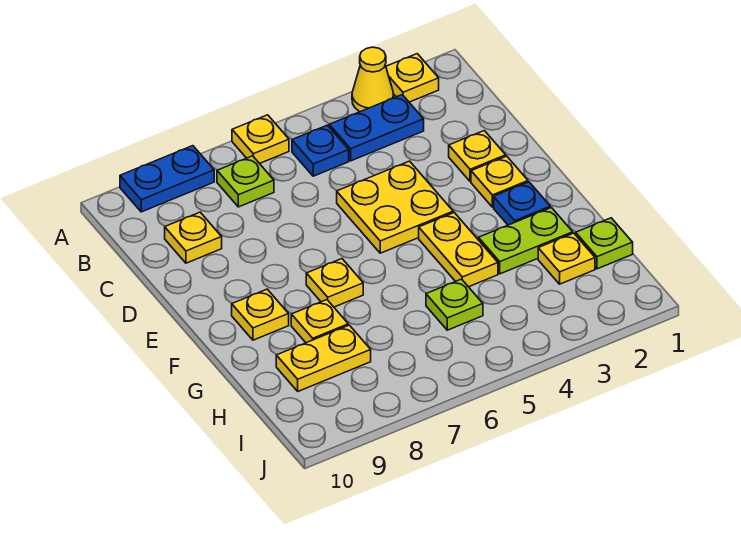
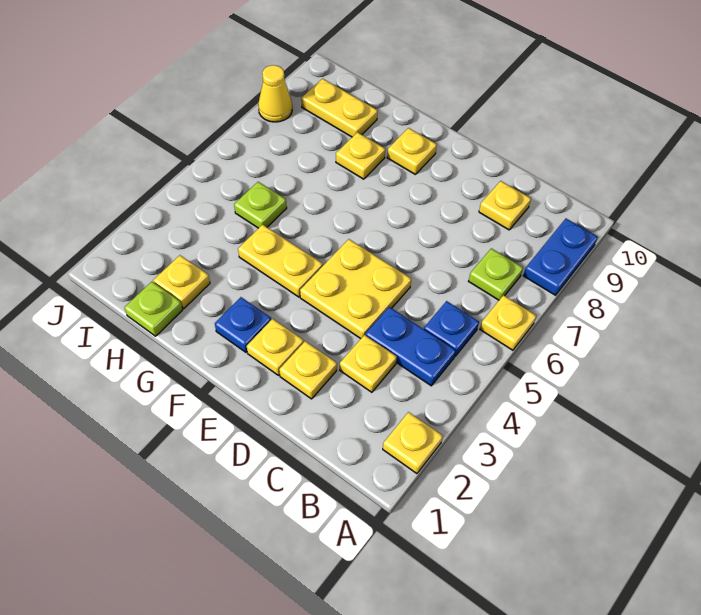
yellow cone A3 level 1 -> yellow cone J8 level 1
blue plate B3:B4 level 1 -> blue plate B4:C4 level 1
yellow plate F7 level 1 -> yellow plate C3 level 1
lime plate G2:G3 level 1 -> none
yellow plate H8:H9 level 1 -> yellow plate H9:I9 level 1

